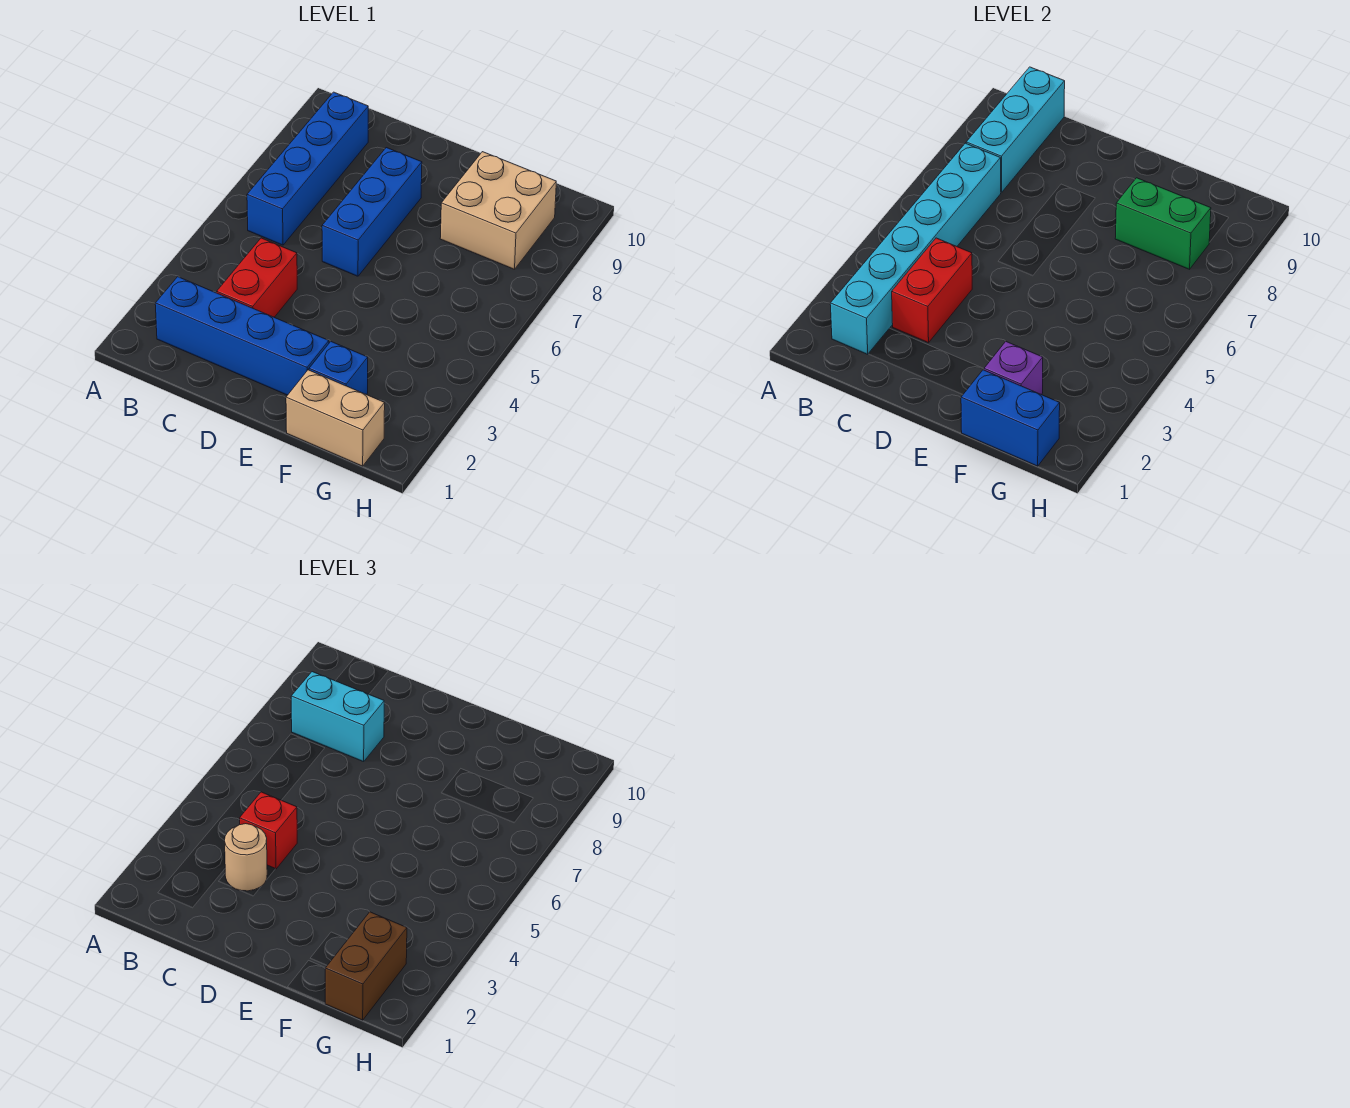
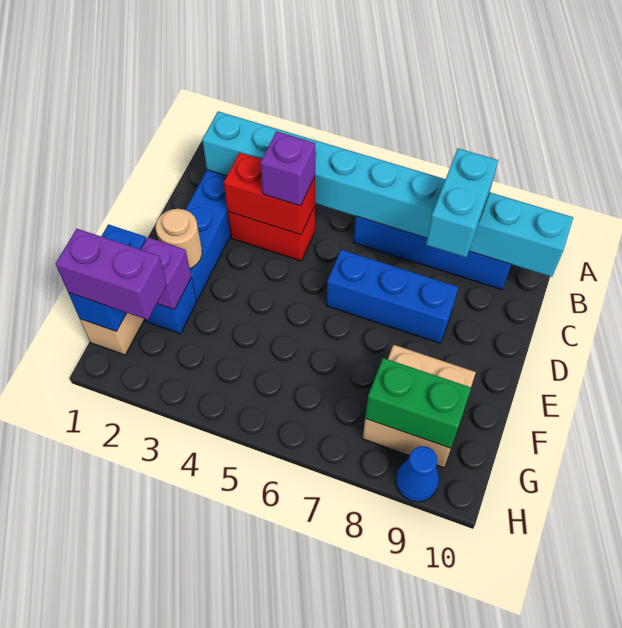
tan round brick C3 level 3 -> tan round brick E2 level 2
red brick C4 level 3 -> purple brick C4 level 3
green brick F8:G8 level 2 -> green brick G8:G9 level 2
brown brick G1:G2 level 3 -> purple brick G1:G2 level 3
none -> blue cone H9 level 1

